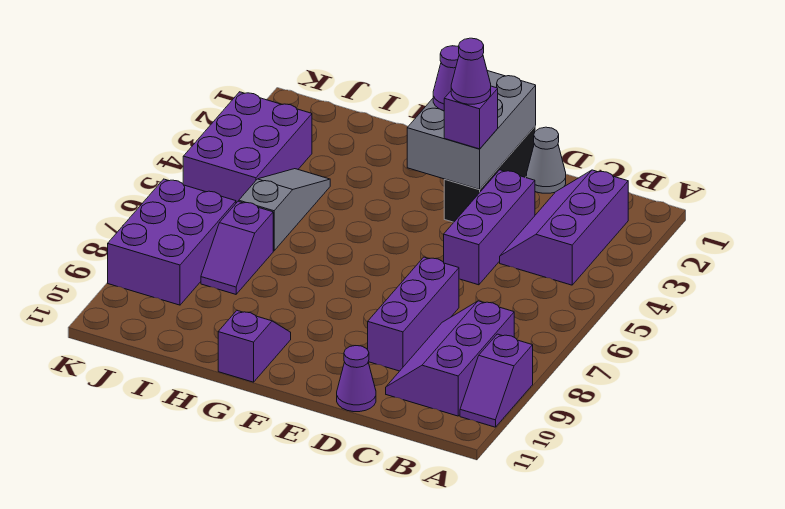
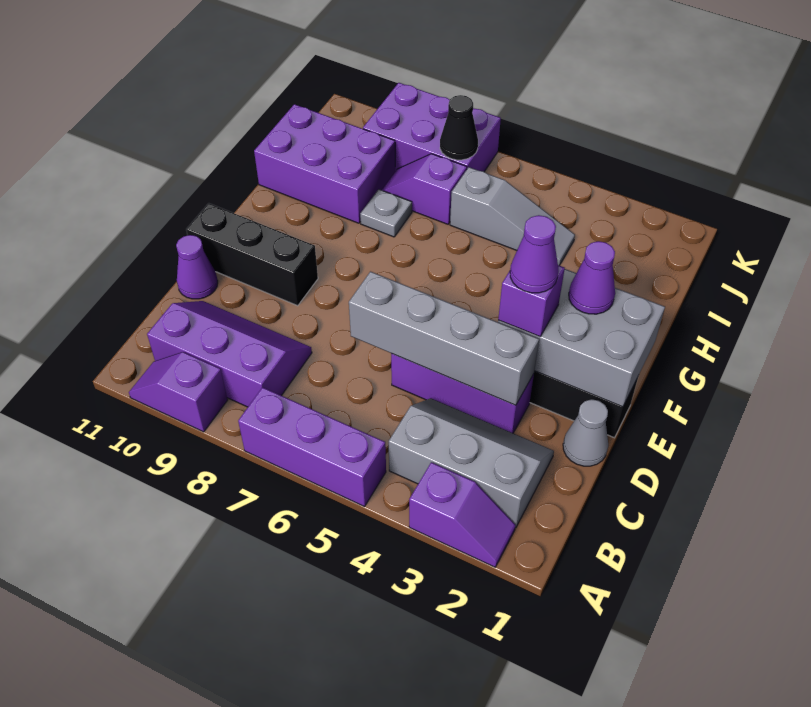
purple slope B2:C4 level 1 top B -> grey slope B2:C4 level 1 top B
none -> grey brick D3:D6 level 2
purple brick D7:D9 level 1 -> purple brick A5:A7 level 1
none -> black brick E9:E11 level 1
purple slope G10:G11 level 1 top 11 -> purple slope A2:A3 level 1 top 3
none -> grey plate H8 level 1
purple brick J3:K5 level 1 -> purple brick H9:I11 level 1
none -> black cone J7 level 2

